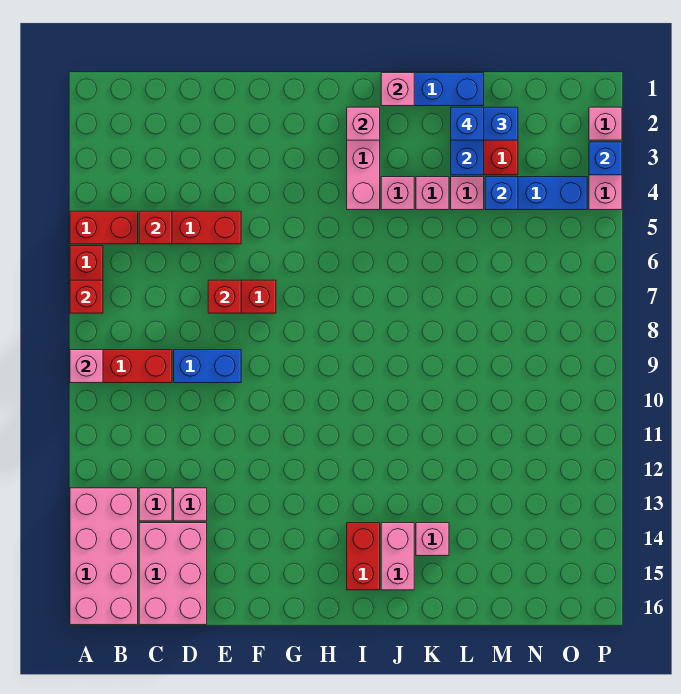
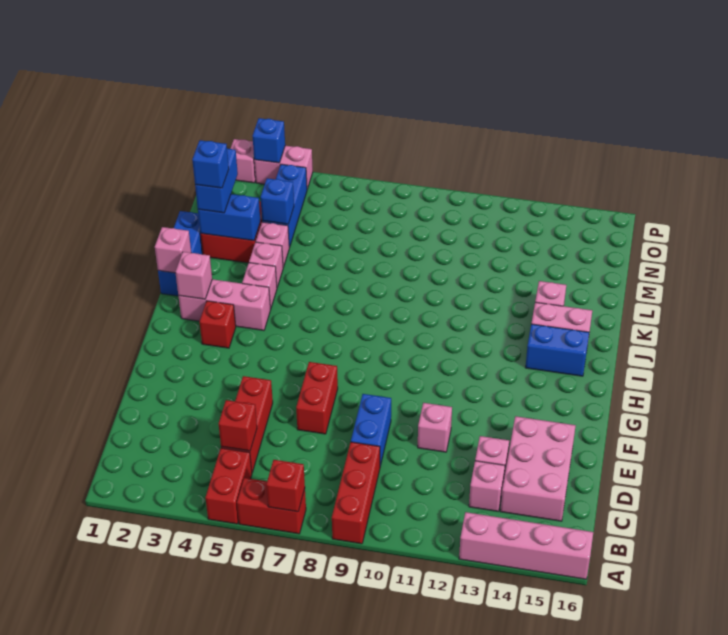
pink brick A9 level 2 -> pink brick E11 level 1
pink brick A13:B16 level 1 -> pink brick A13:A16 level 1
pink brick C14:D16 level 1 -> pink brick C14:E15 level 1
red brick E7 level 2 -> red brick H3 level 1
red brick I14:I15 level 1 -> blue brick I14:I15 level 1

